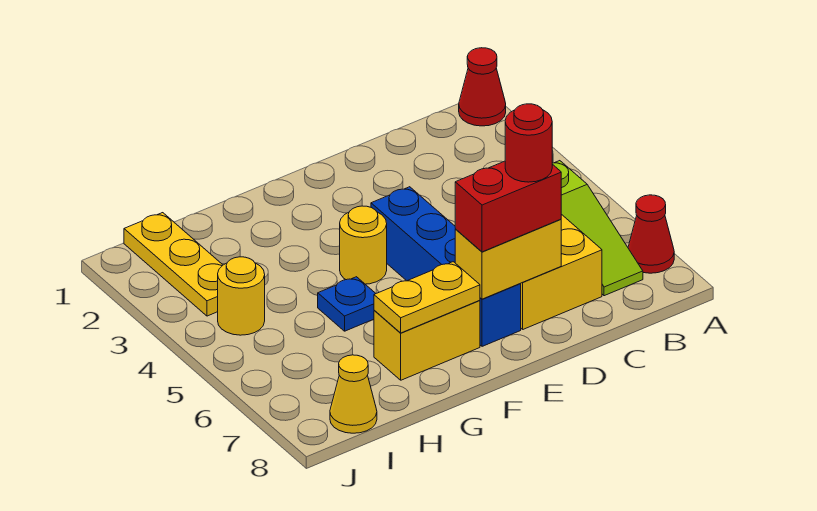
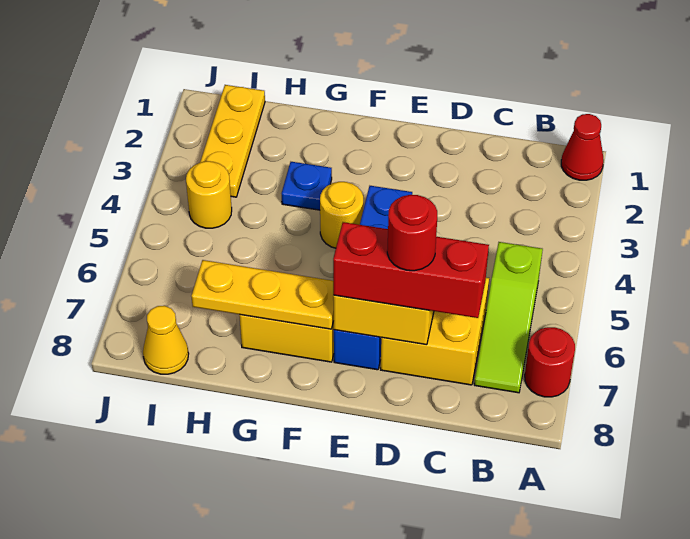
red cone A7 level 1 -> red round brick A7 level 1
red brick D7:E7 level 3 -> red brick C7:E7 level 3
yellow plate F7:G7 level 2 -> yellow plate F7:H7 level 2
blue plate G5 level 1 -> blue plate G3 level 1

